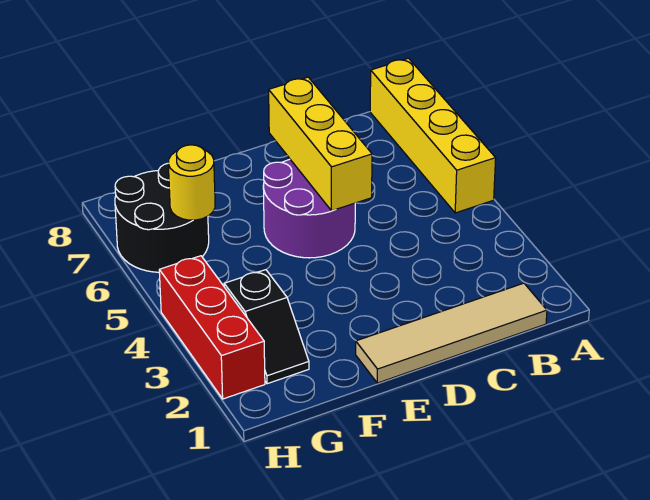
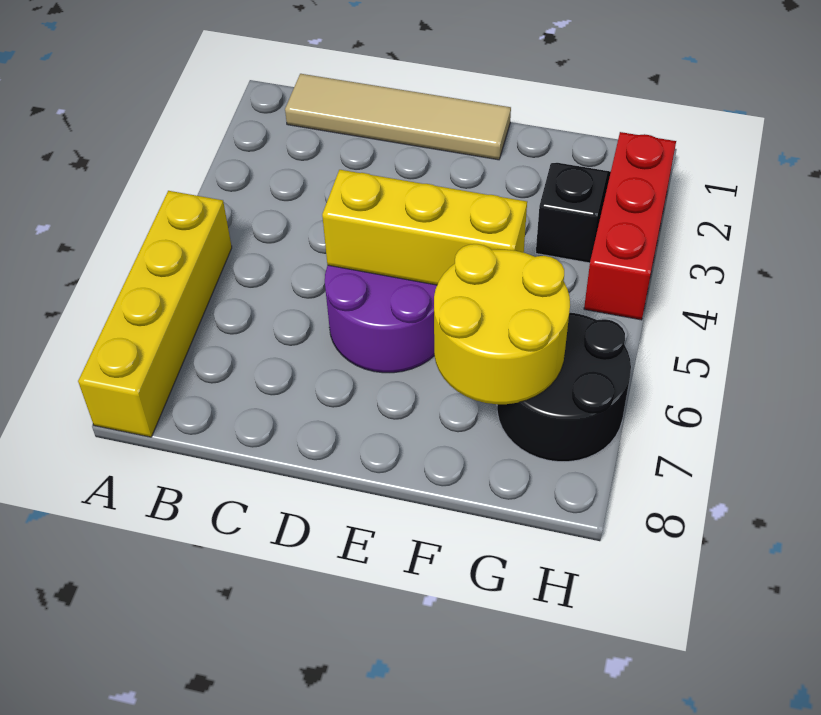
yellow brick D5:D7 level 2 -> yellow brick D5:F5 level 2
yellow round brick G6 level 2 -> yellow round brick F6:G7 level 2

